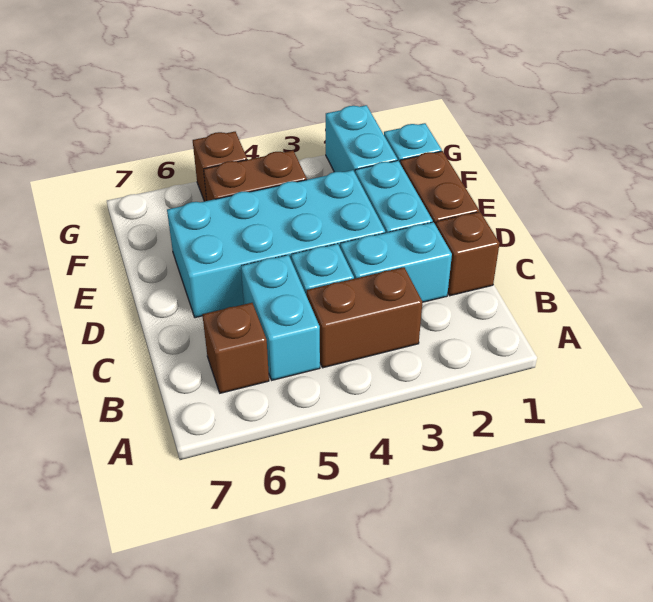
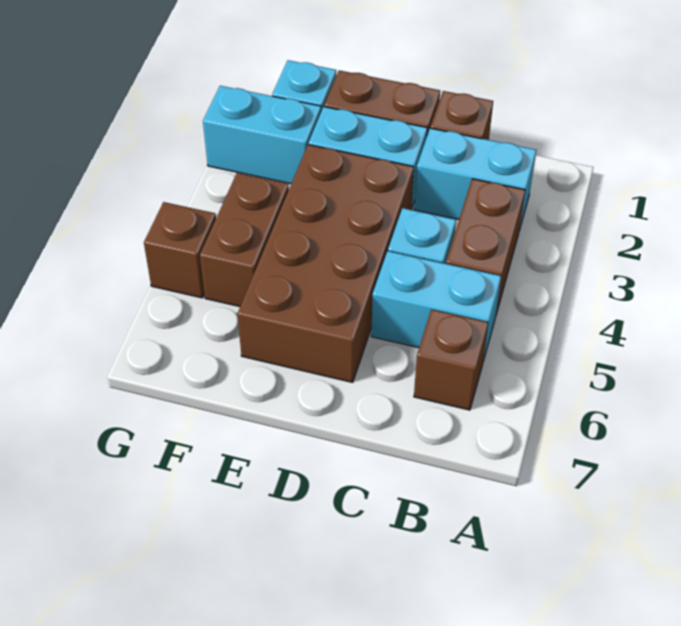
cyan brick C2:C3 level 1 -> cyan brick B2:C2 level 1
cyan brick D3:E6 level 1 -> brown brick D3:E6 level 1

